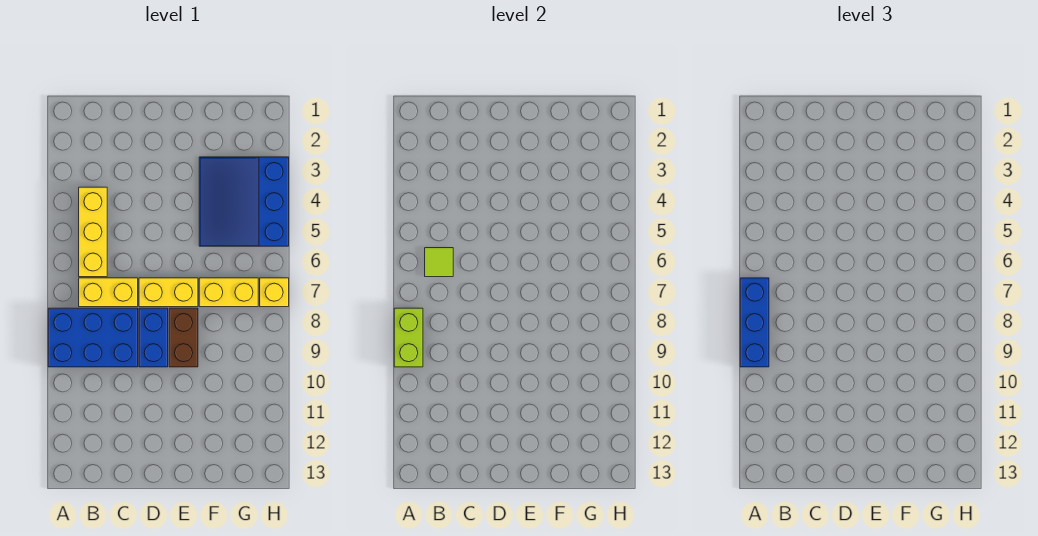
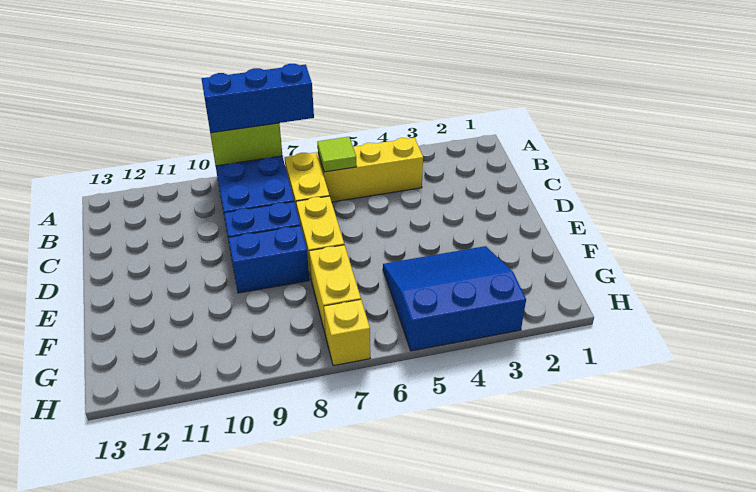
brown brick E8:E9 level 1 -> blue brick E8:E9 level 1

